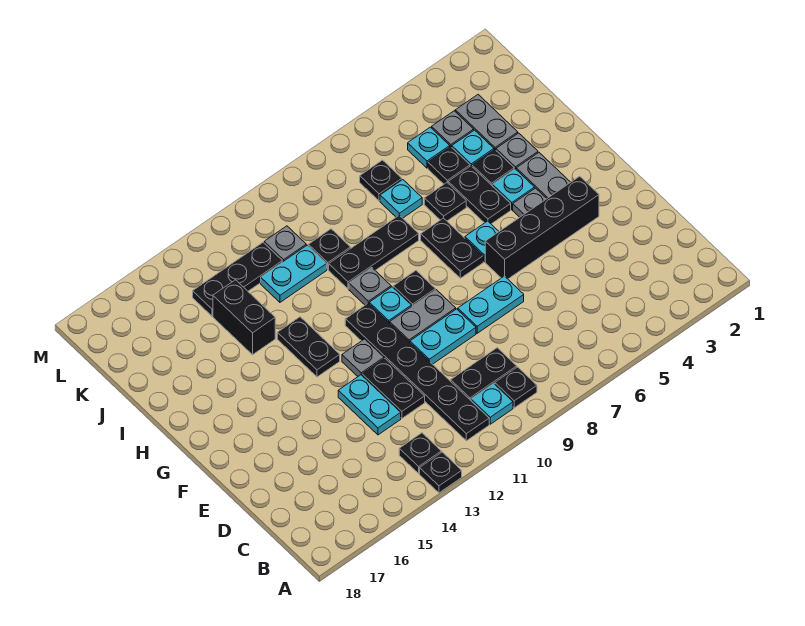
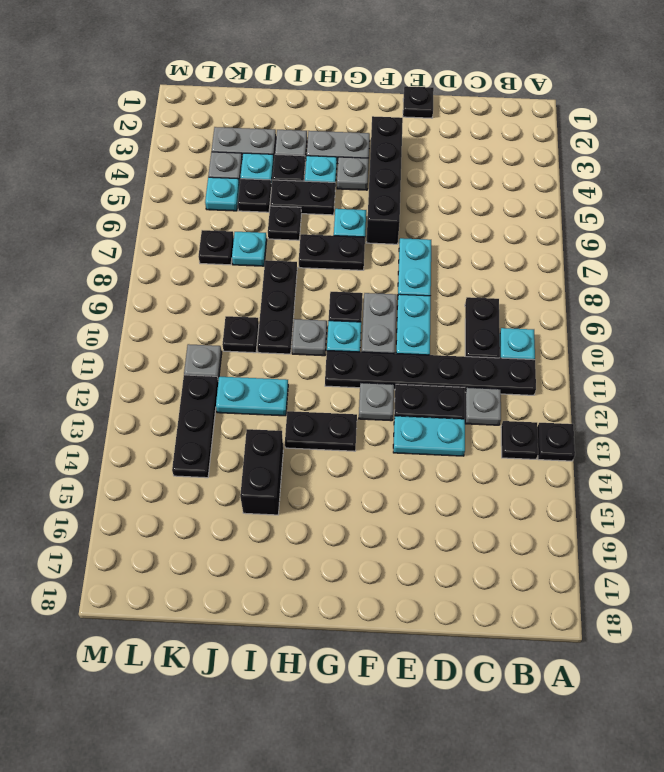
black plate B9 level 1 -> black plate E1 level 1
none -> grey plate C12 level 1
black brick I14:J14 level 1 -> black brick I14:I15 level 1
cyan plate J11:J12 level 1 -> cyan plate I12:J12 level 1

